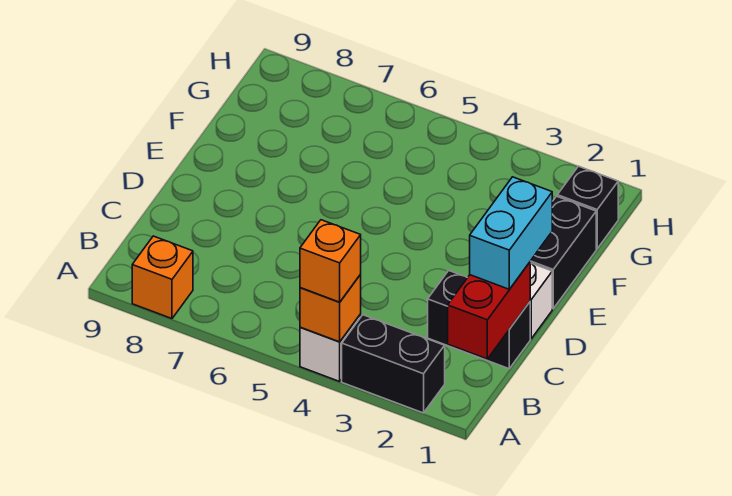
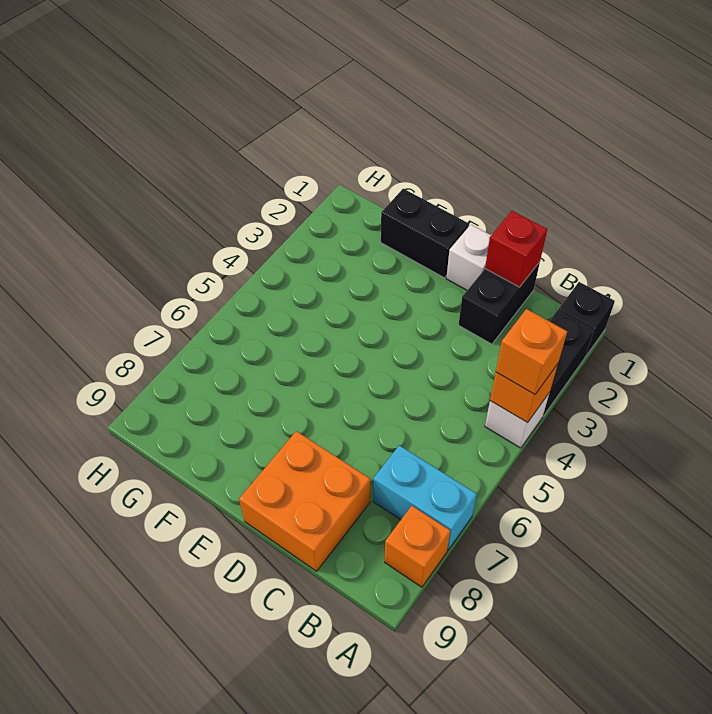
red brick B1:C1 level 2 -> red brick C1 level 2
cyan brick C1:D1 level 3 -> cyan brick A7:B7 level 1
none -> orange brick C8:D9 level 1
black brick G1 level 1 -> black brick A1 level 1

